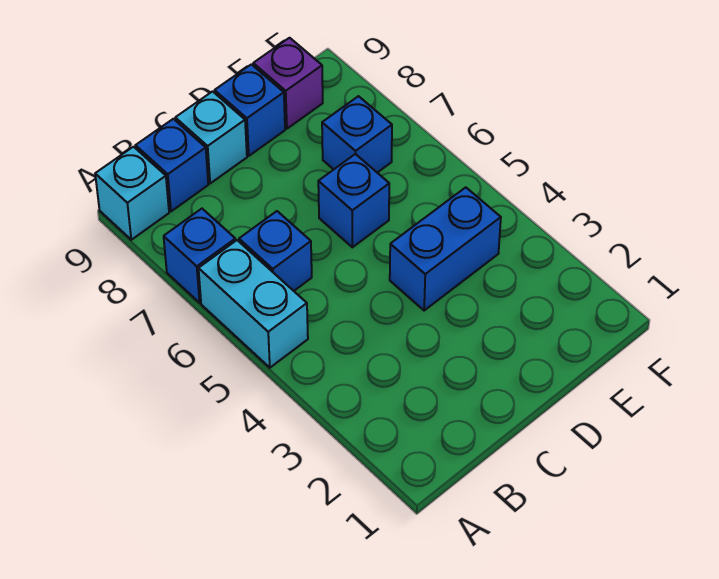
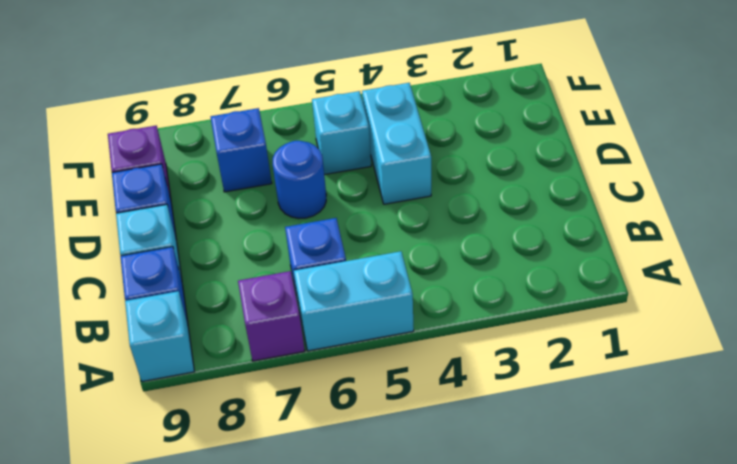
blue brick A7 level 1 -> purple brick A7 level 1
blue brick D4:E4 level 1 -> cyan brick D4:E4 level 1
blue brick D6 level 1 -> blue round brick D6 level 1
none -> cyan brick E5 level 1

